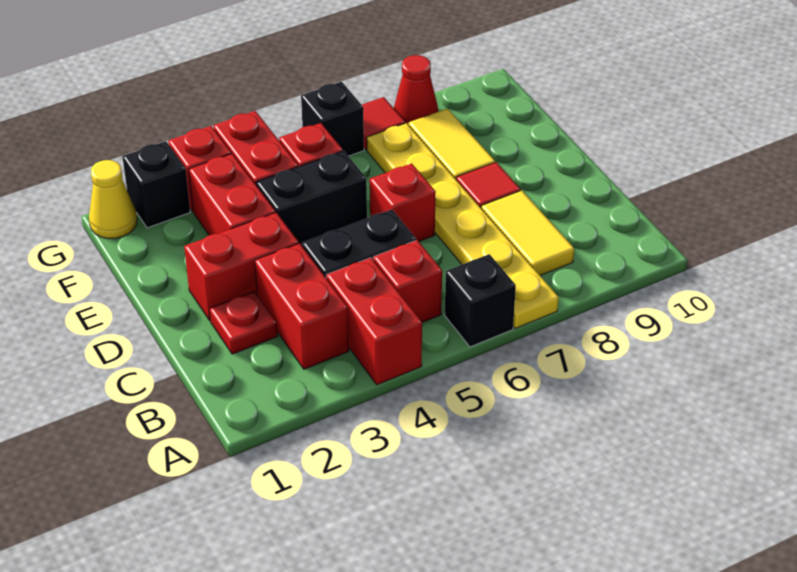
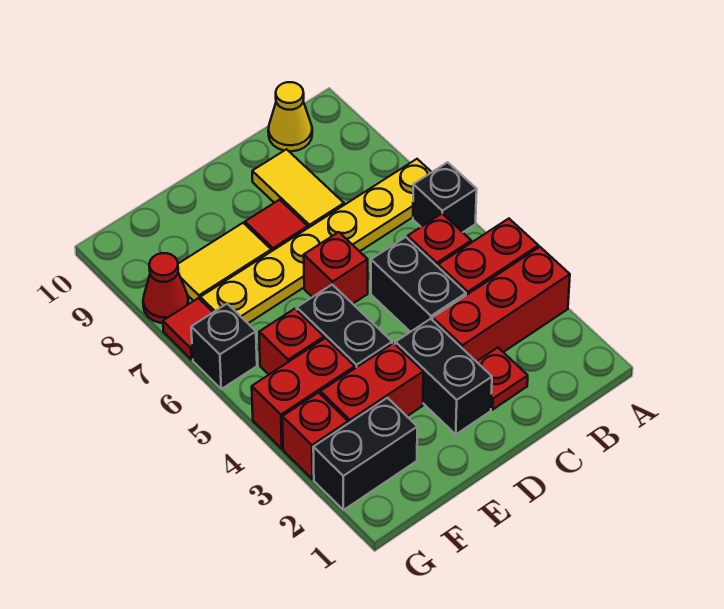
red brick B3:C3 level 1 -> red brick A3:C3 level 1
yellow tile B8:C8 level 1 -> yellow tile C8:C9 level 1
red brick D2:D3 level 1 -> black brick D2:D3 level 1
yellow cone G1 level 1 -> yellow cone B10 level 1
black brick G2 level 1 -> black brick F2:G2 level 1

